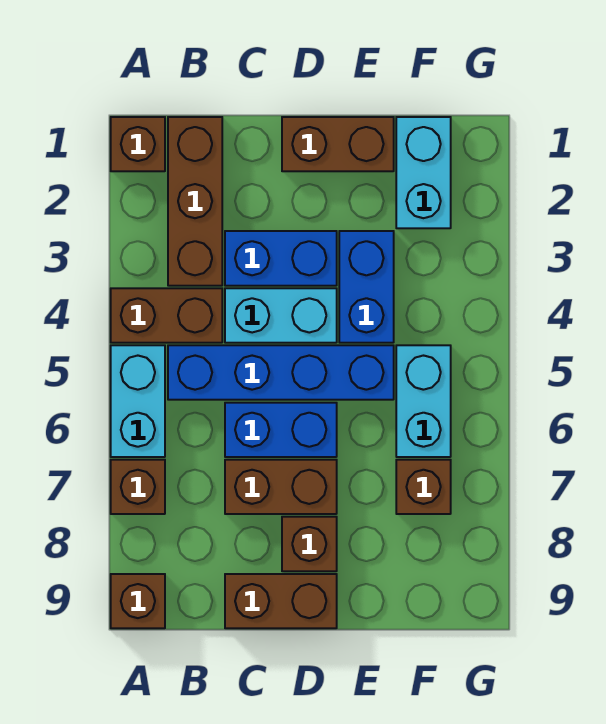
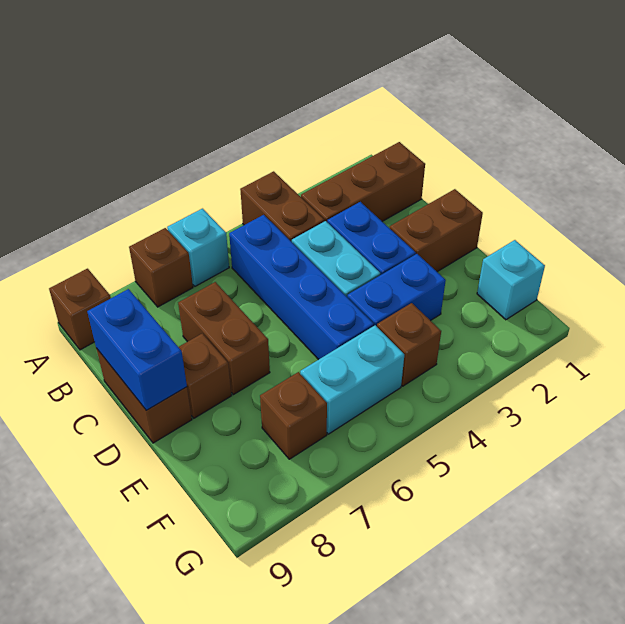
brown brick A1 level 1 -> brown brick F4 level 1
cyan brick A5:A6 level 1 -> cyan brick A6 level 1
blue brick C6:D6 level 1 -> blue brick C9:D9 level 2
brown brick D1:E1 level 1 -> brown brick D1:D2 level 1
cyan brick F1:F2 level 1 -> cyan brick F1 level 1

